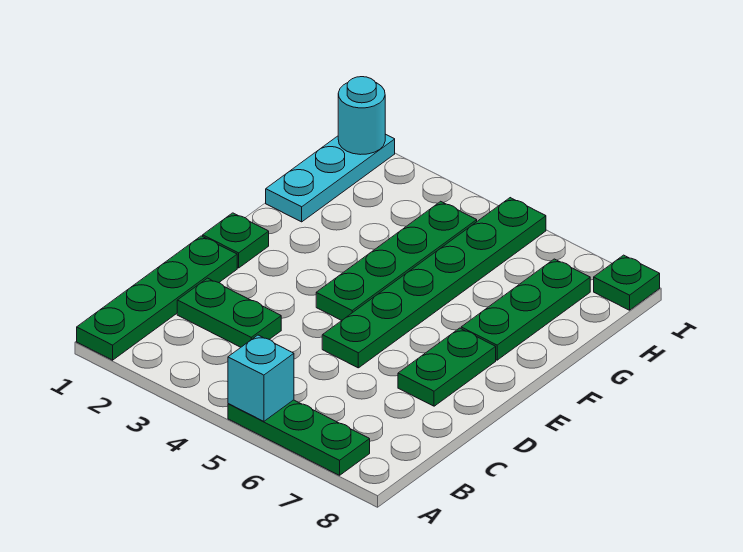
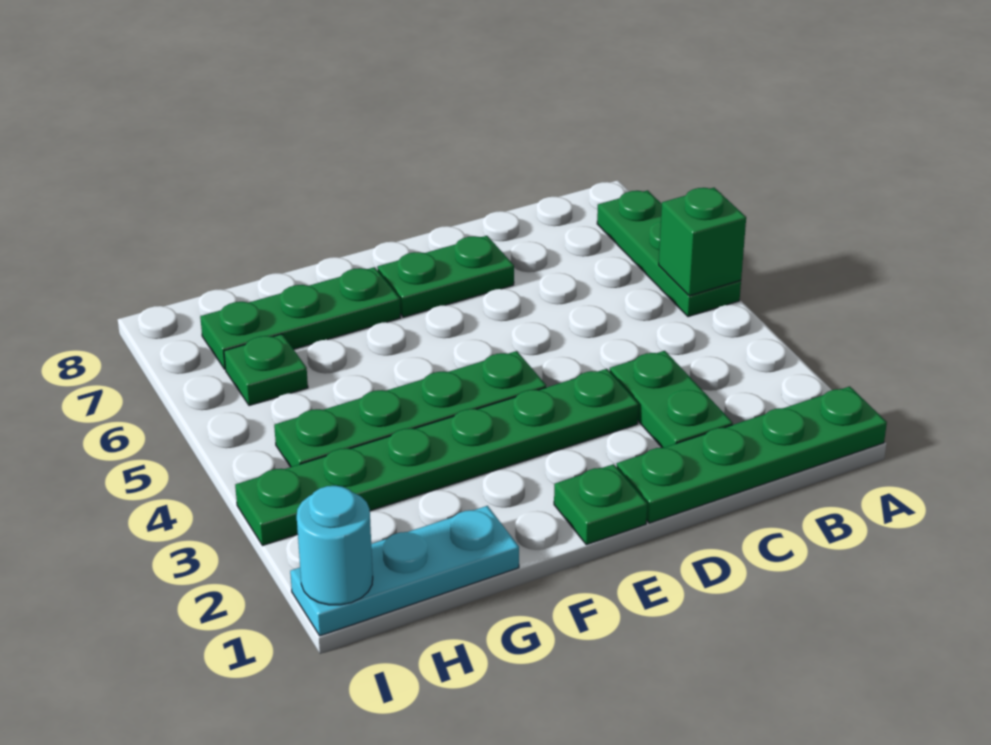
cyan brick A5 level 2 -> green brick A5 level 2
green plate D5:I5 level 1 -> green plate D3:I3 level 1
green plate I8 level 1 -> green plate H6 level 1

